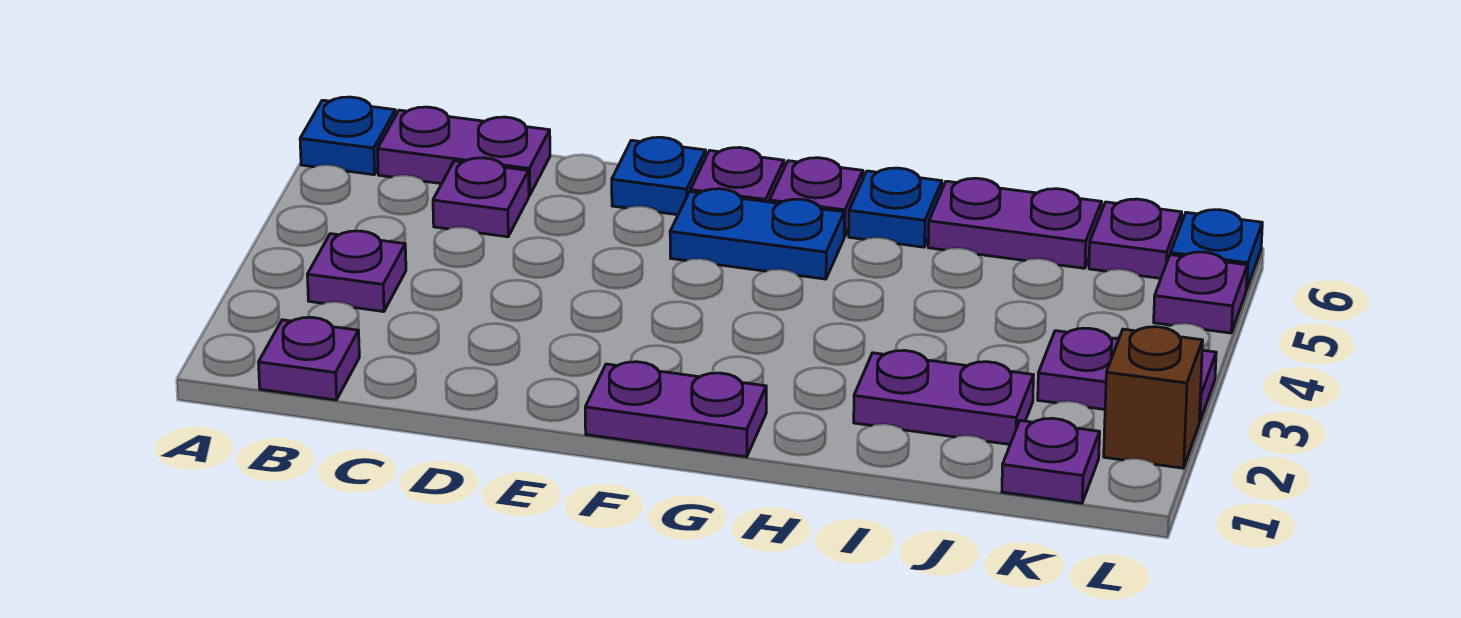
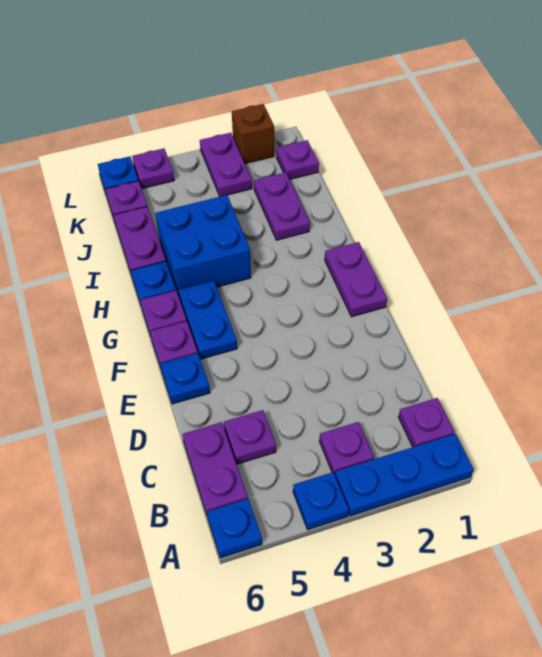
none -> blue plate A1:A3 level 1
none -> blue plate A4 level 1
none -> blue brick H4:I5 level 1

